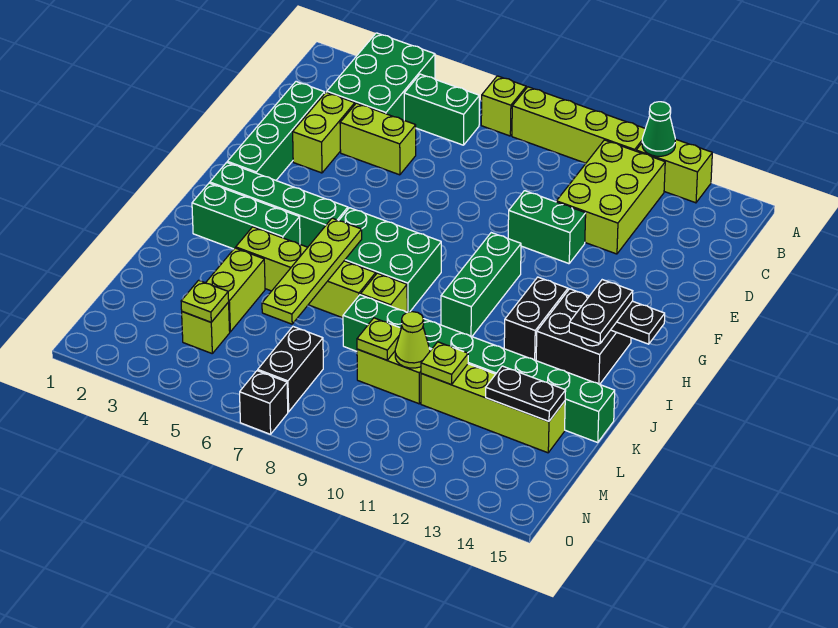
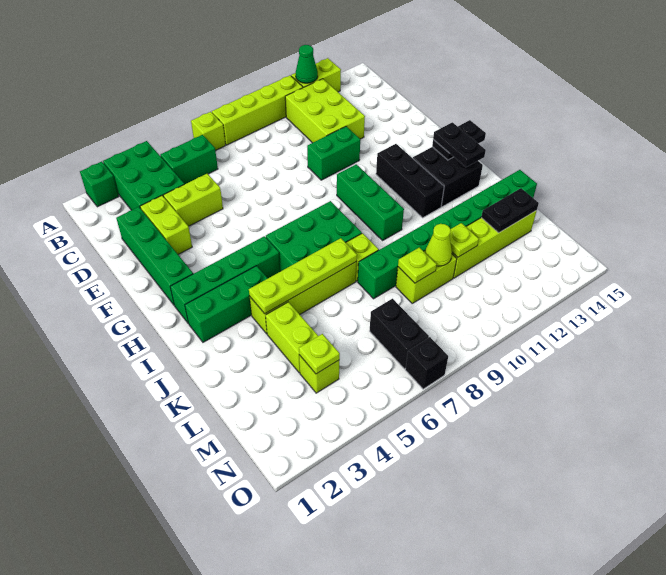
none -> green brick A2 level 1
black brick H12:I12 level 1 -> black brick G12:I12 level 1
lime plate I6:L6 level 2 -> lime plate J4:J7 level 2

